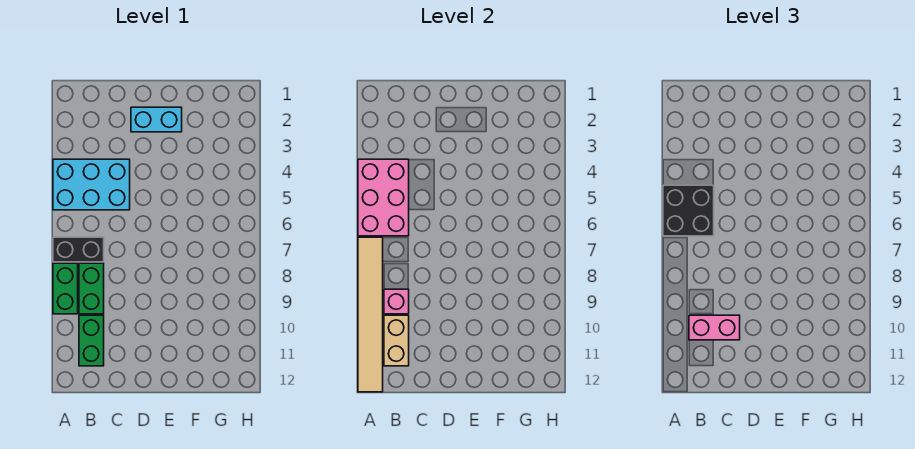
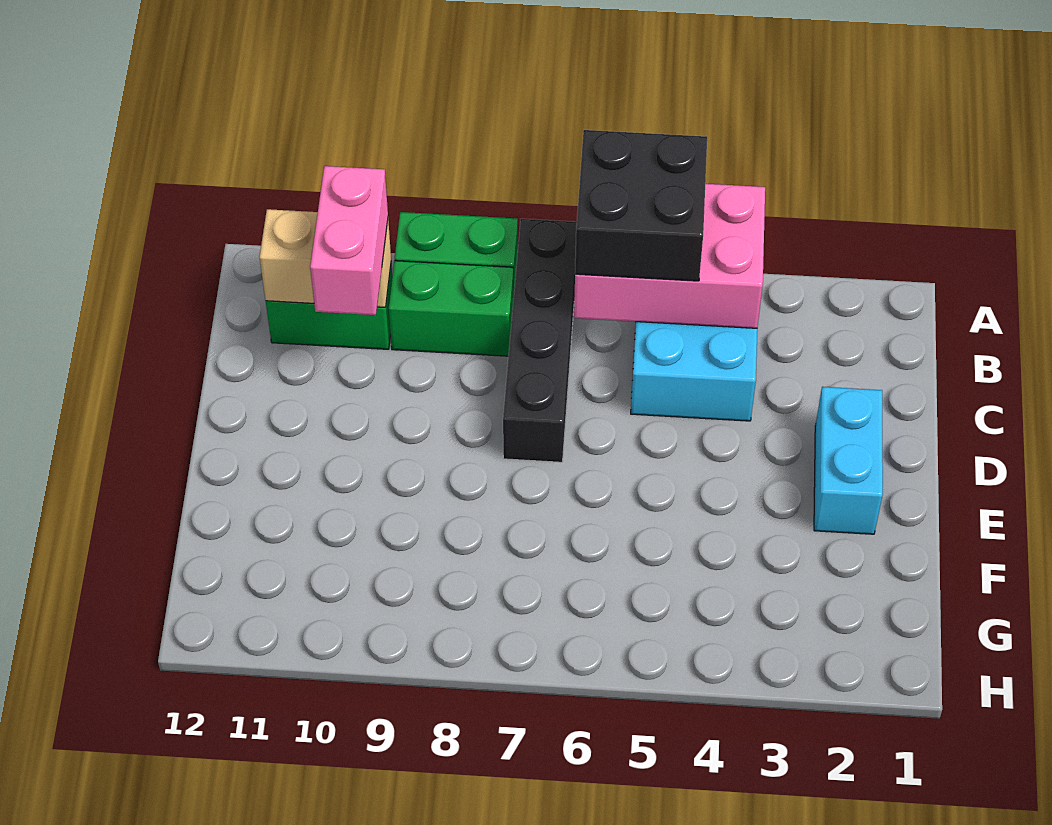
black brick A7:B7 level 1 -> black brick A7:D7 level 1
tan tile A7:A12 level 2 -> none
pink brick B9 level 2 -> none

